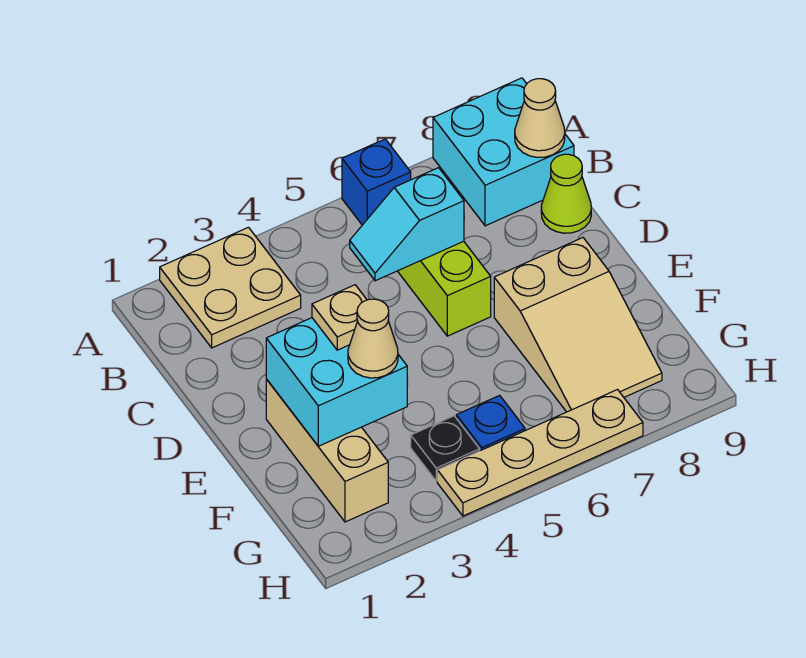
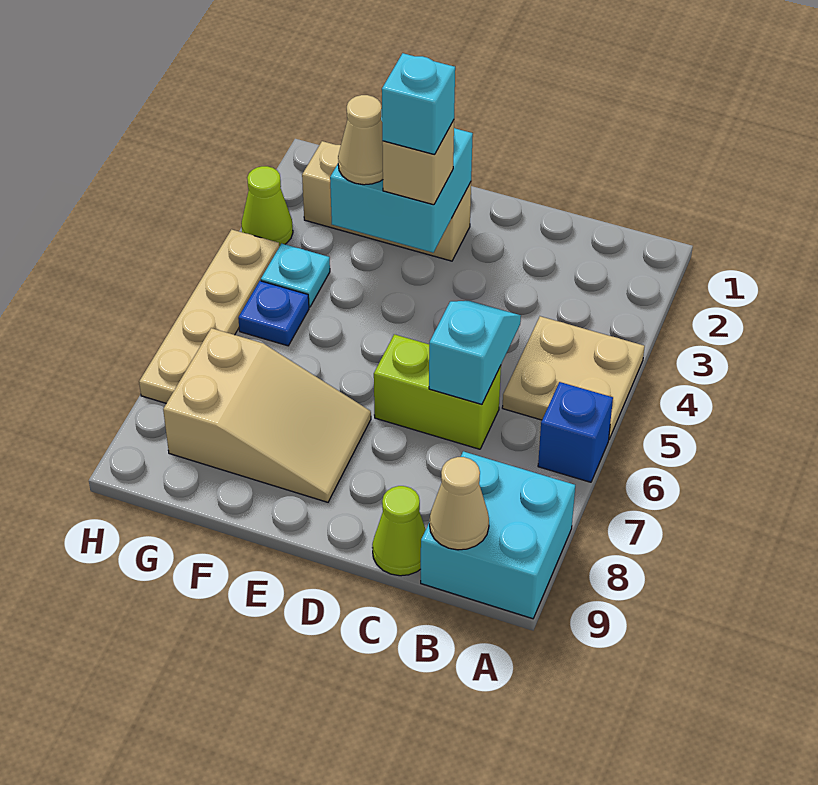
tan plate A2:B3 level 1 -> tan plate A4:B5 level 1
tan plate E3 level 3 -> tan brick E3 level 3
none -> cyan brick E3 level 4
tan slope E7:G8 level 1 top E -> tan slope E7:G8 level 1 top G
black plate G4 level 1 -> cyan plate G4 level 1
none -> lime cone H3 level 1

